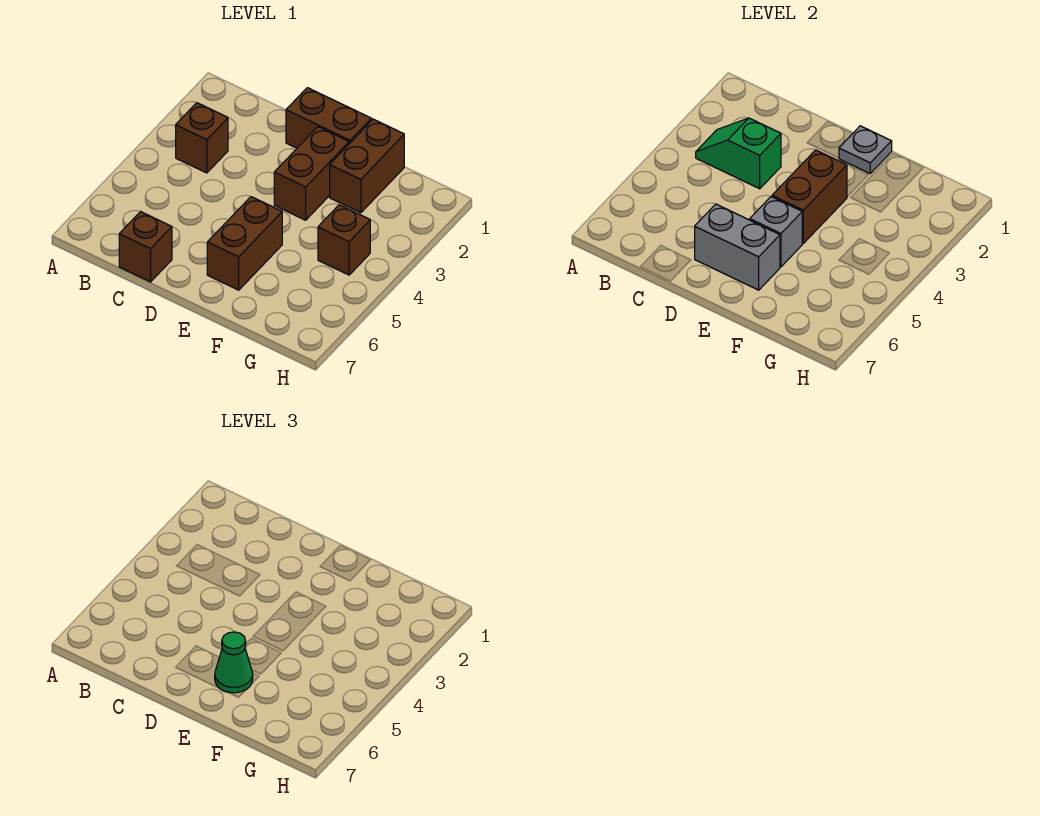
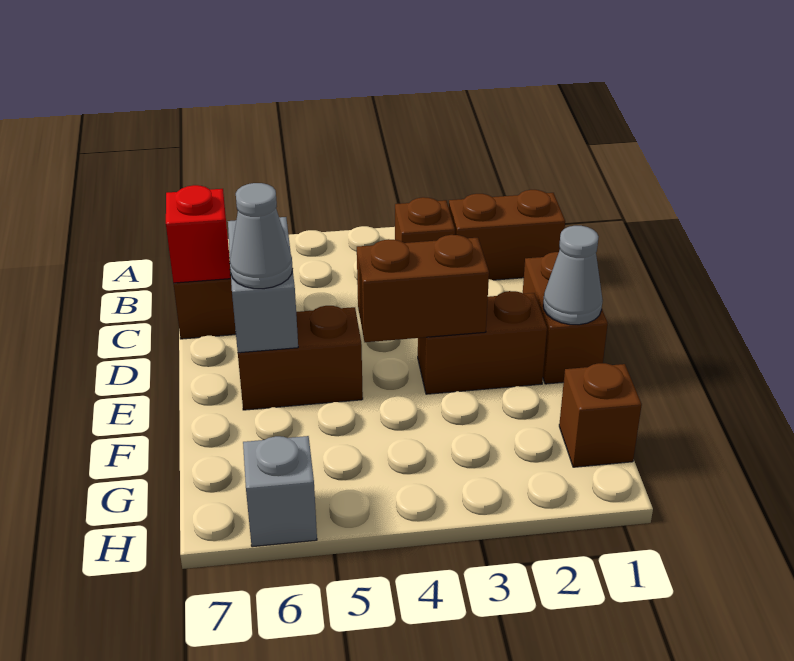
green slope B3:C3 level 2 top C -> none
none -> red brick C7 level 2
grey plate E1 level 2 -> grey cone E1 level 2
grey brick E5 level 2 -> grey brick H6 level 1
green cone E6 level 3 -> grey cone E6 level 3
brown brick F1:F2 level 1 -> brown brick B1:B2 level 1
brown brick G4 level 1 -> brown brick G1 level 1

